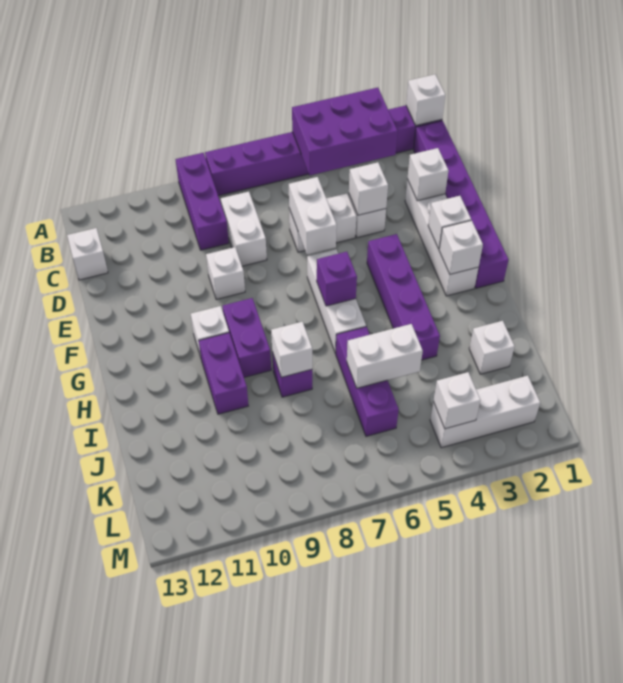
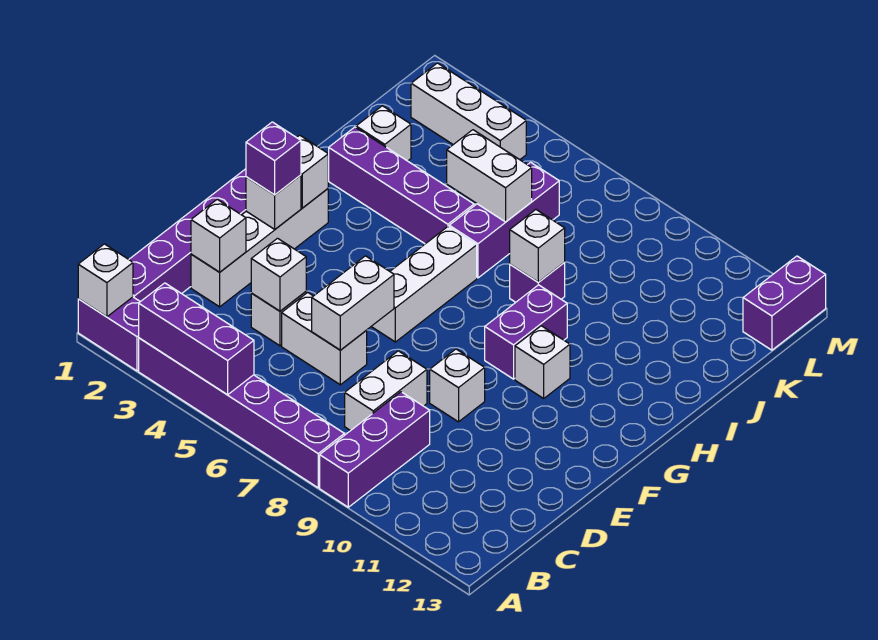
purple brick A3:B5 level 2 -> purple brick A3:A5 level 2
white brick C13 level 1 -> none
purple brick F4:I4 level 1 -> purple brick I2:I5 level 1
purple brick G6 level 2 -> purple brick F2 level 3
purple brick H10:I10 level 1 -> purple brick L13:M13 level 1
white brick L4 level 2 -> none

